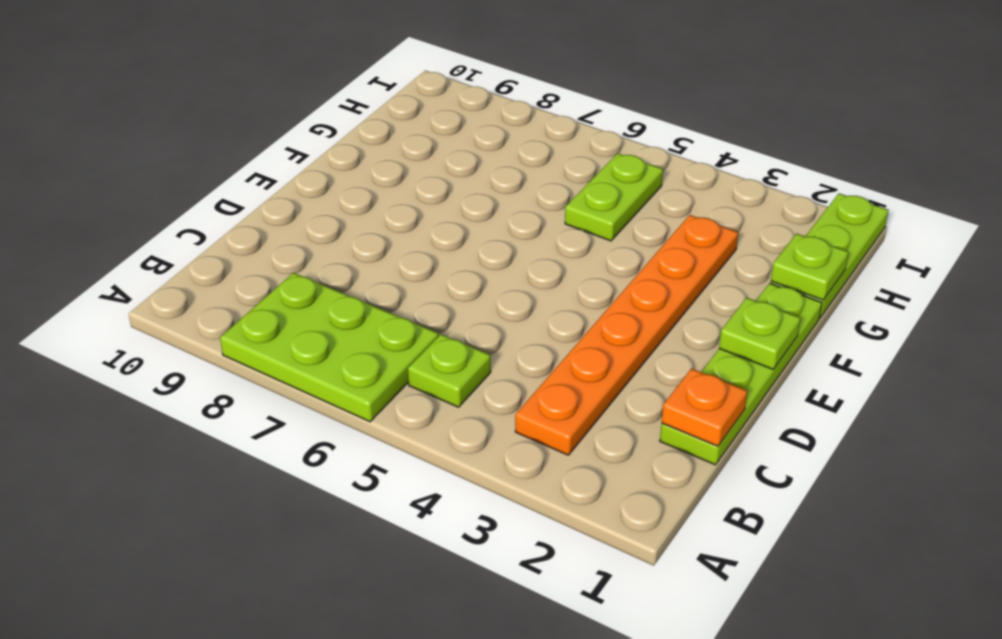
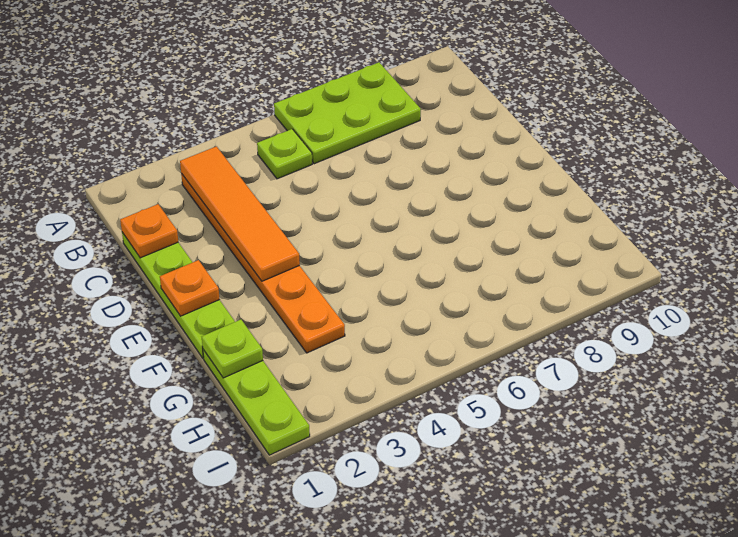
none -> orange tile B3:E3 level 2
lime plate E1 level 2 -> orange plate E1 level 2
lime plate G5:H5 level 1 -> none

